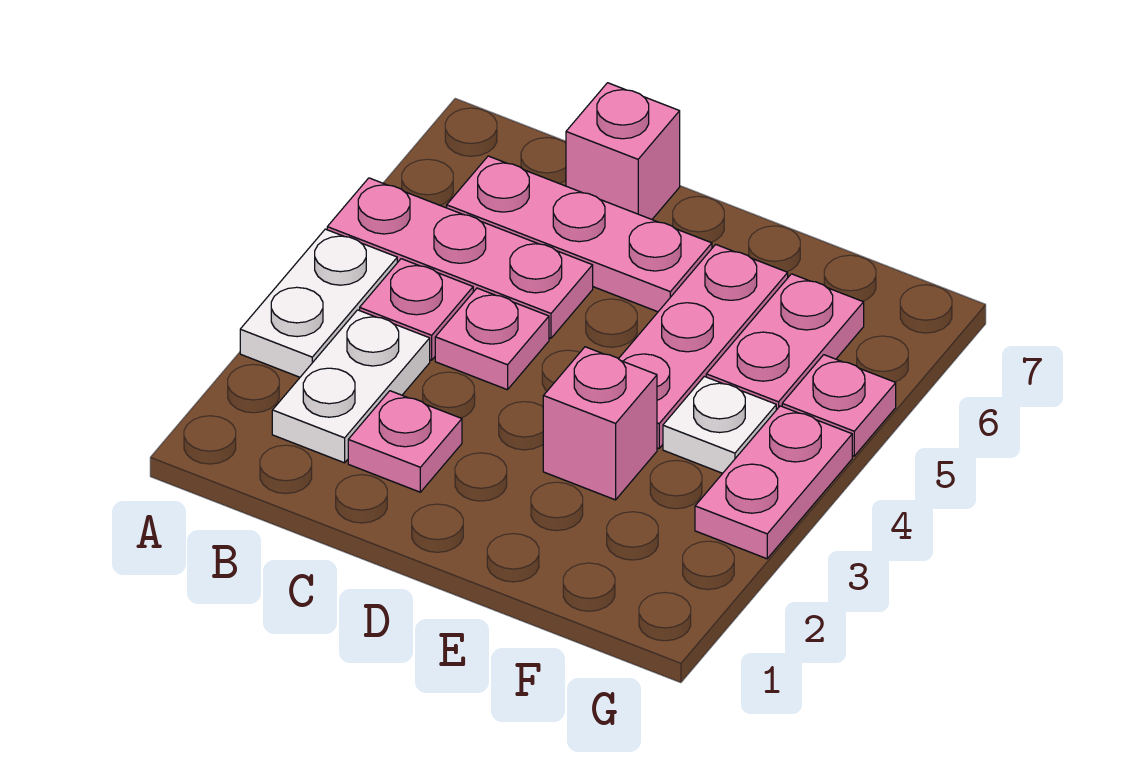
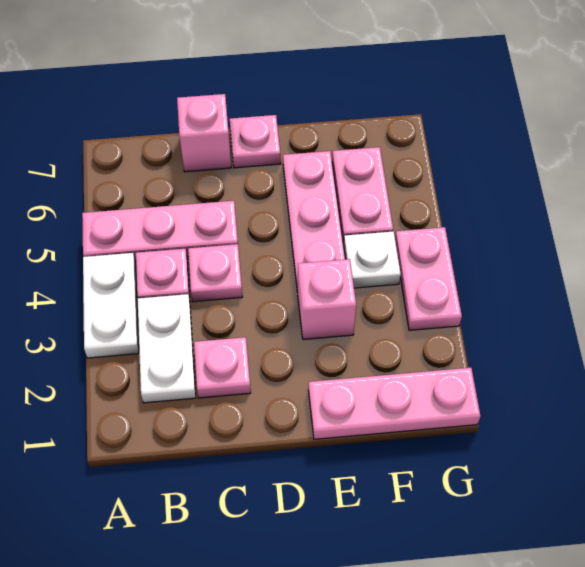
pink plate B6:D6 level 1 -> pink plate E1:G1 level 1
pink plate G5 level 1 -> pink plate D7 level 1

